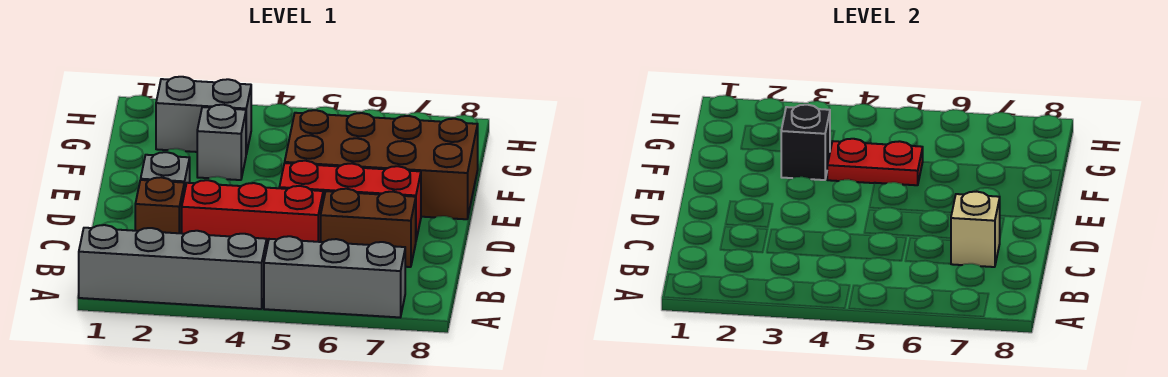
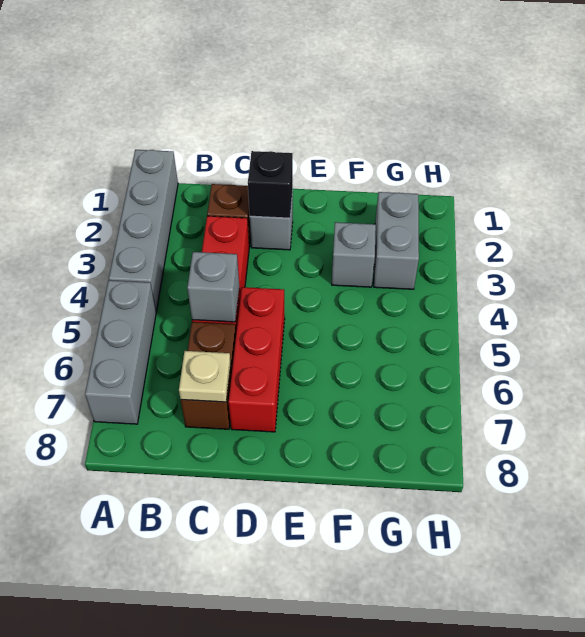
none -> grey brick C5 level 2
tan brick C7 level 2 -> tan plate C7 level 2
brown brick E5:F8 level 1 -> none
black brick F3 level 2 -> black brick D2 level 2
red plate F4:F5 level 2 -> none

